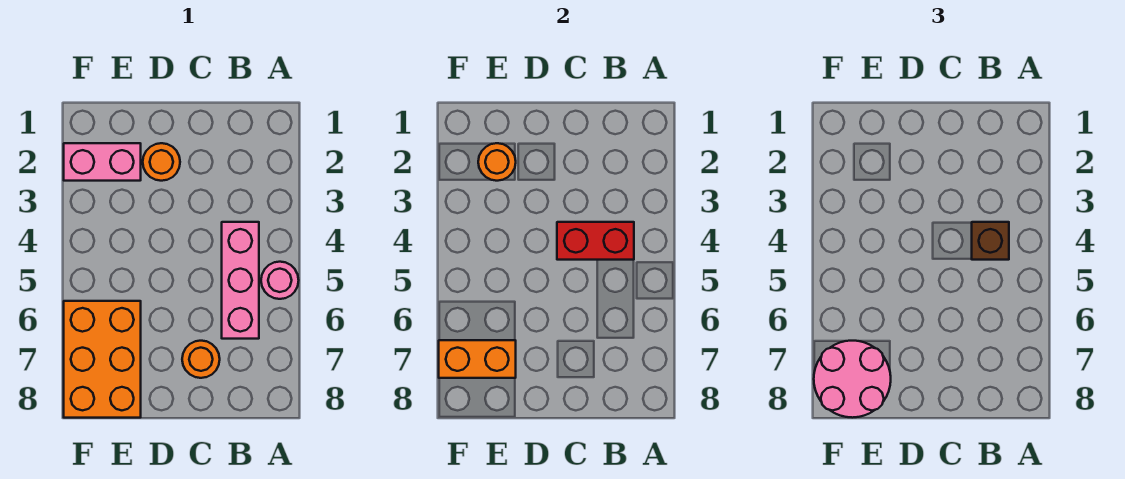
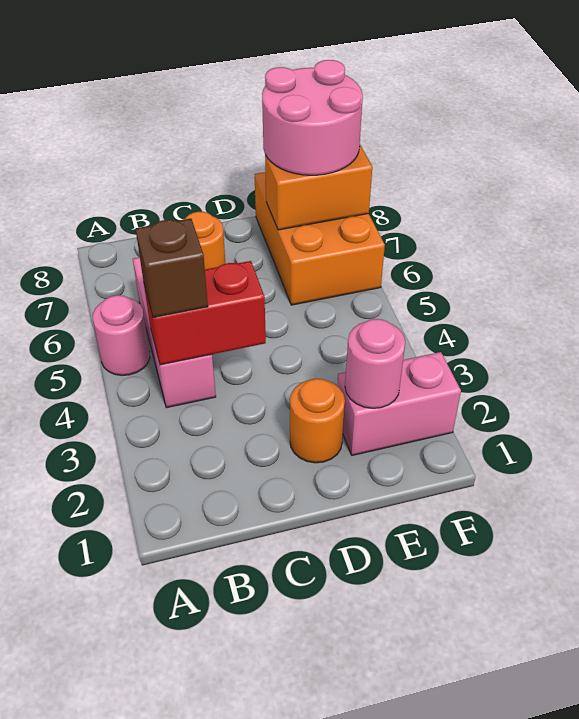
orange round brick E2 level 2 -> pink round brick E2 level 2

